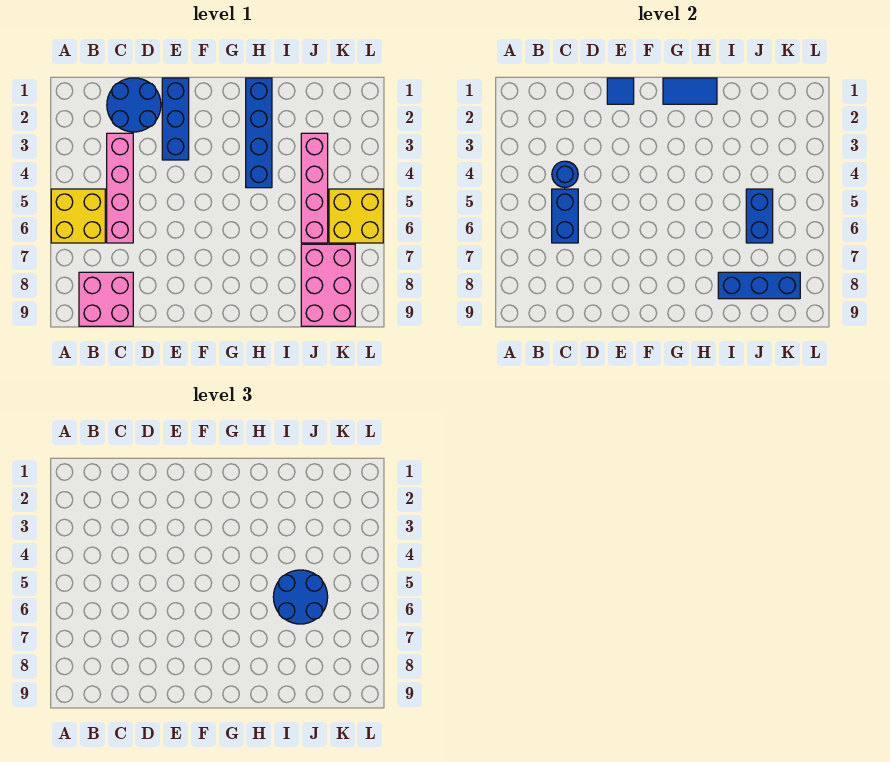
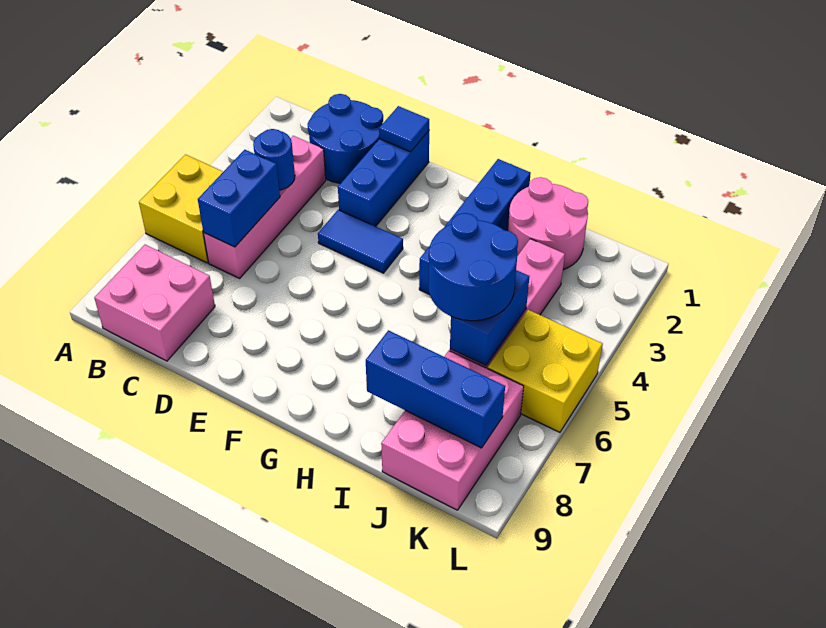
blue tile G1:H1 level 2 -> blue tile E4:F4 level 1
none -> pink round brick I1:J2 level 1

